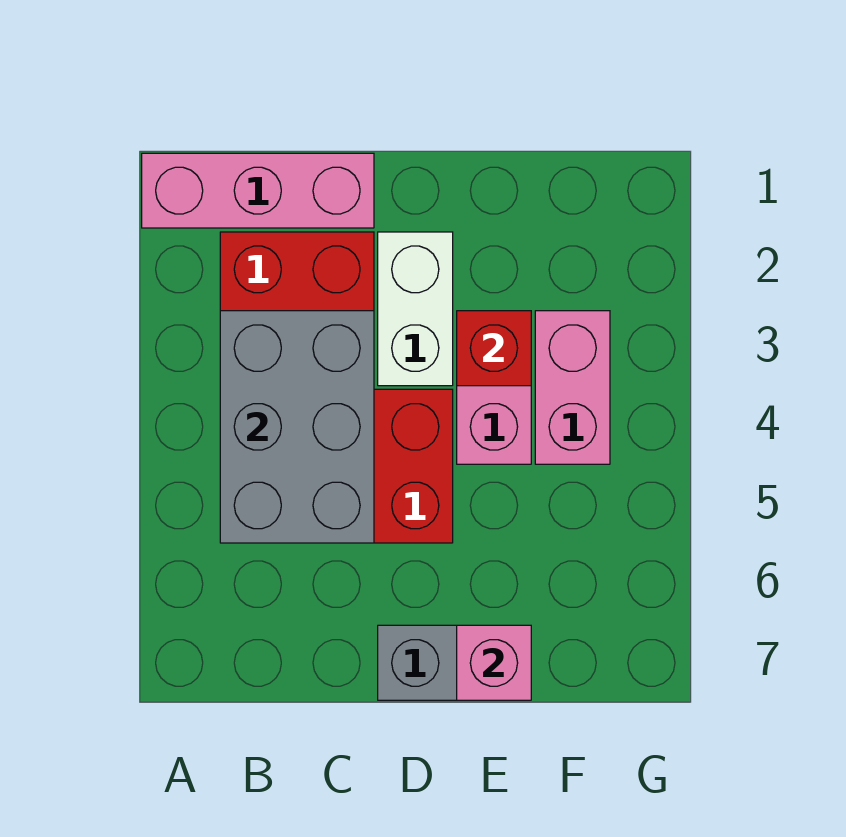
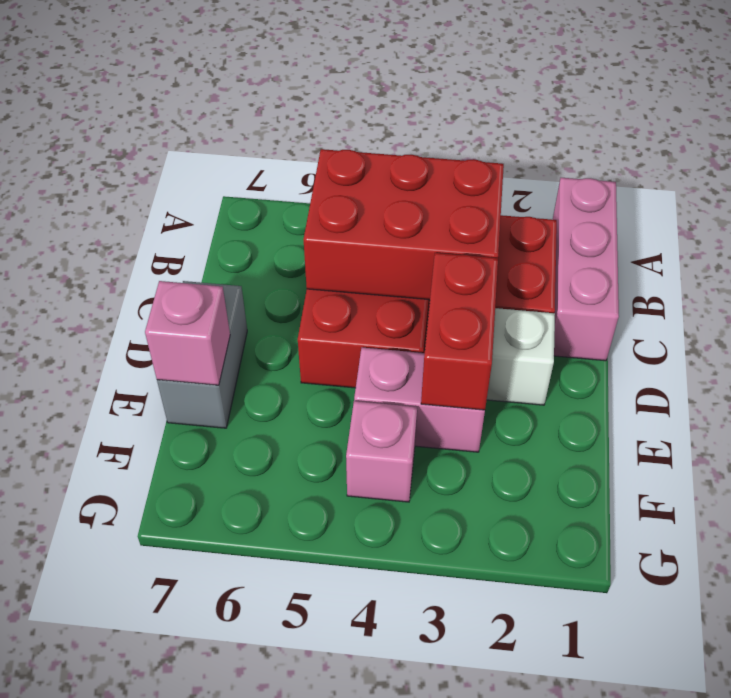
grey brick B3:C5 level 2 -> red brick B3:C5 level 2
red brick E3 level 2 -> red brick D3:E3 level 2
pink brick F3:F4 level 1 -> pink brick F4 level 1

